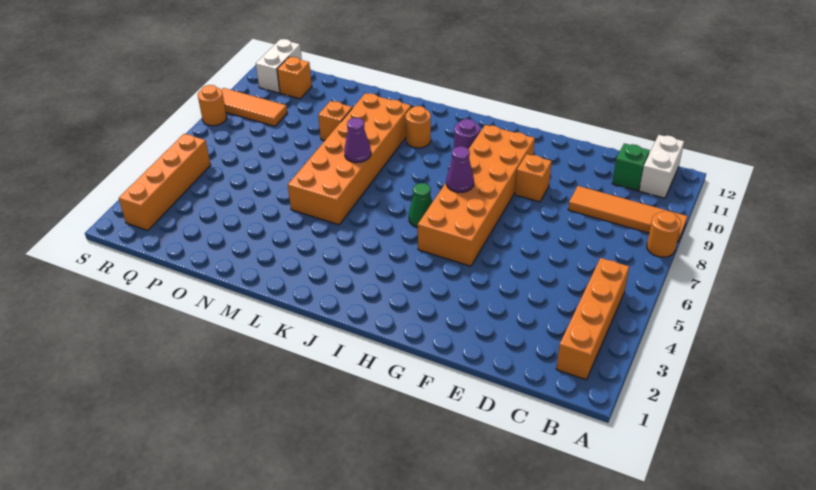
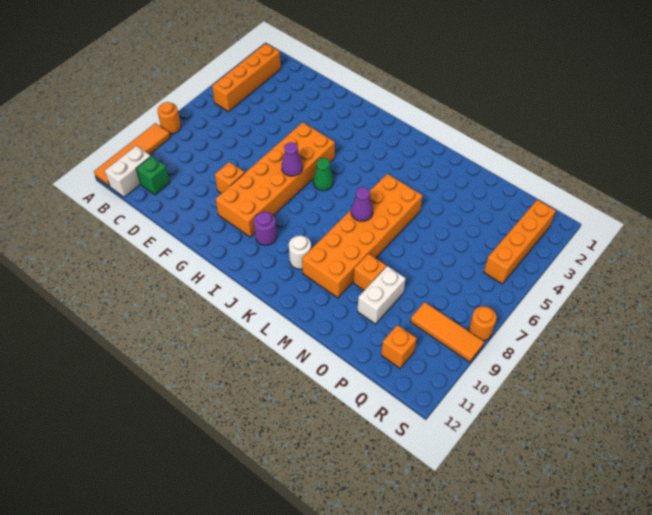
orange tile A9:D9 level 1 -> orange tile A9:A12 level 1
orange round brick K10 level 1 -> white round brick K10 level 1
white brick R11:R12 level 1 -> white brick O9:O10 level 1

